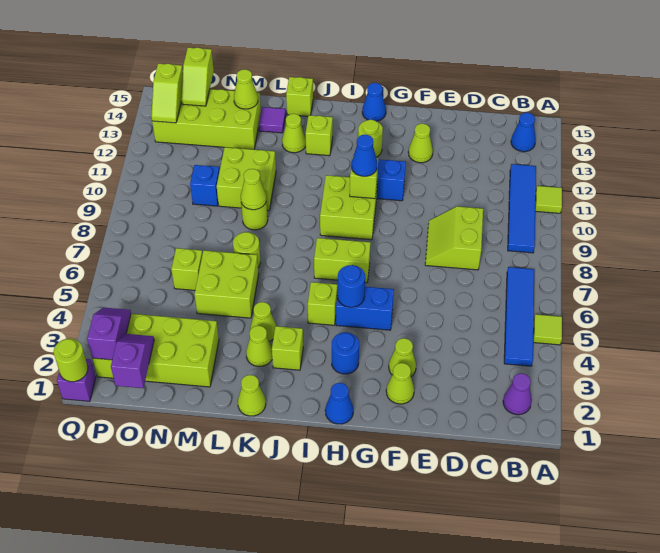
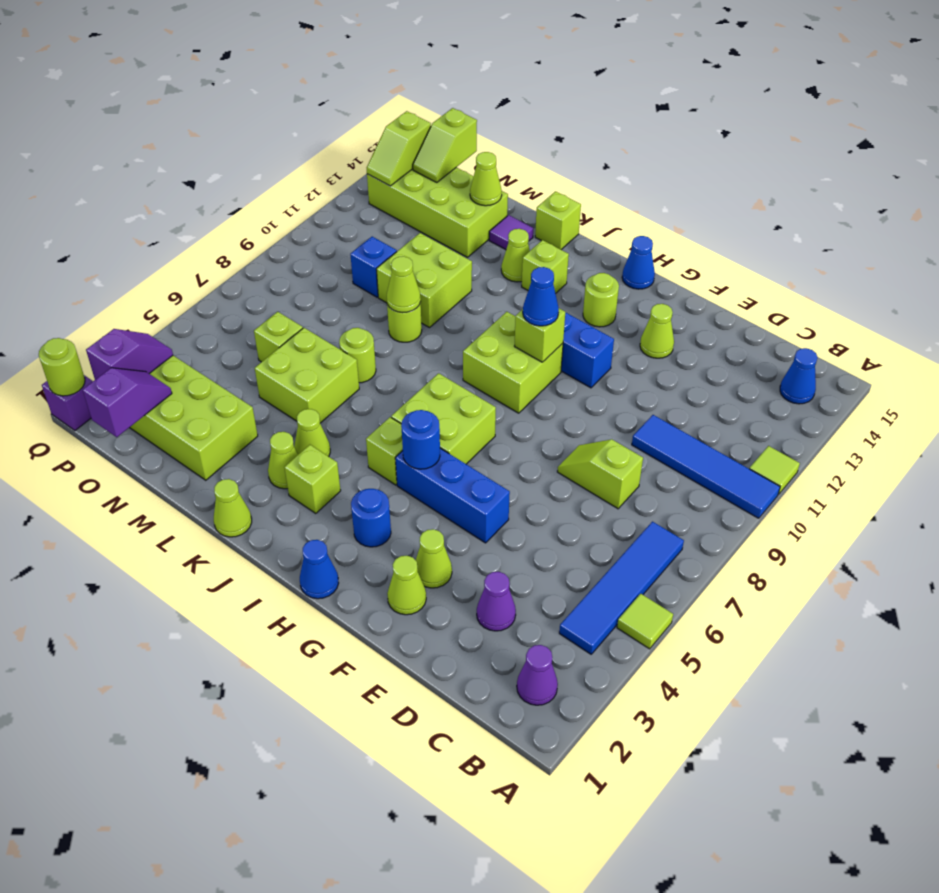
blue tile B9:B12 level 1 -> blue tile A10:D10 level 1
none -> purple cone D3 level 1
lime slope D8:E9 level 1 top D -> lime slope D8:E8 level 1 top D
blue brick G5:H5 level 1 -> blue brick F5:H5 level 1
lime brick H7:I7 level 1 -> lime brick H6:I7 level 1

